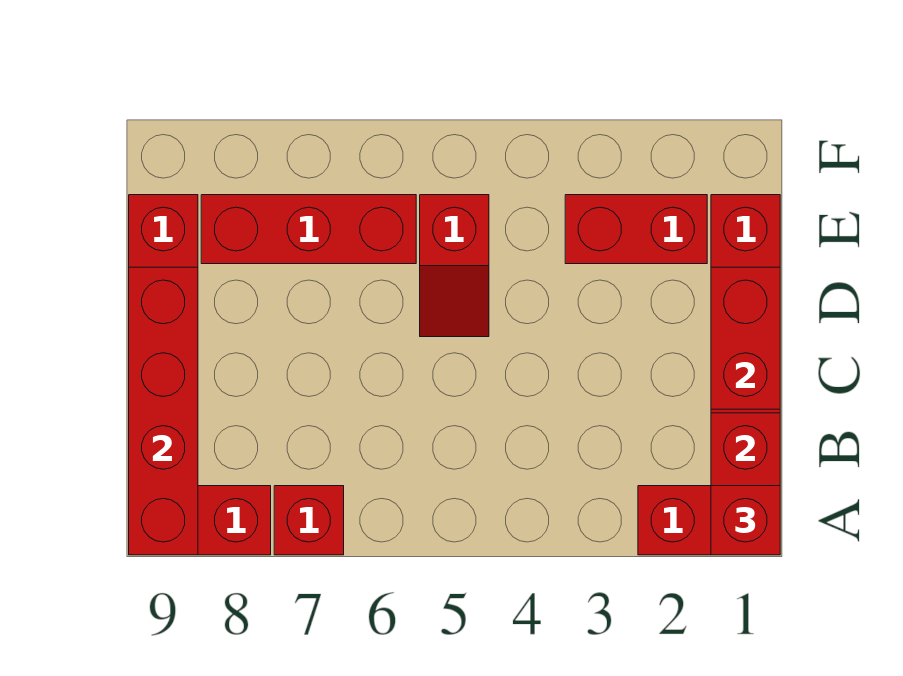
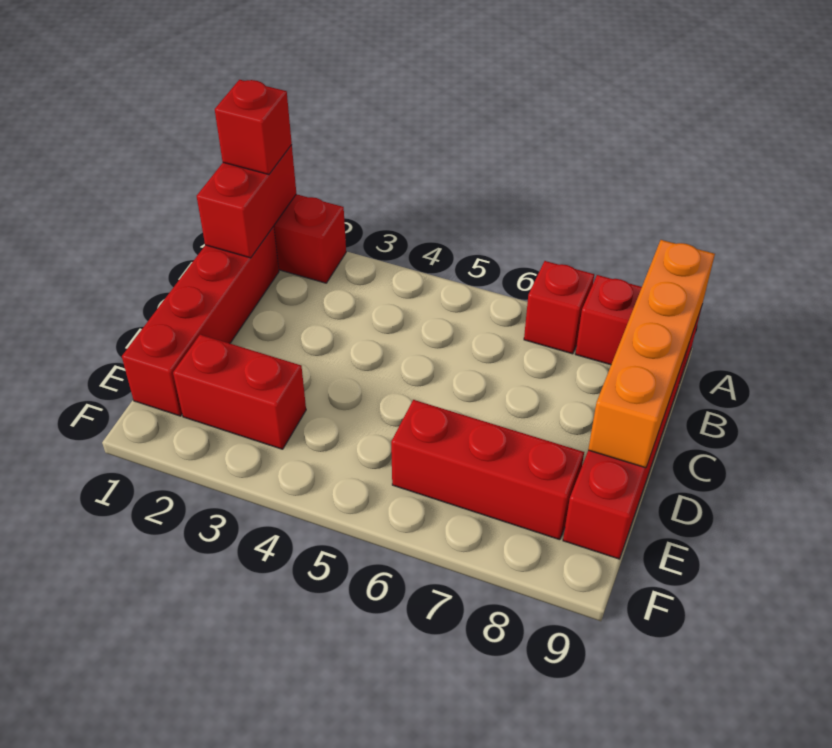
red brick A9:D9 level 2 -> orange brick A9:D9 level 2
red brick C1:D1 level 2 -> none
red slope D5:E5 level 1 top E -> none

